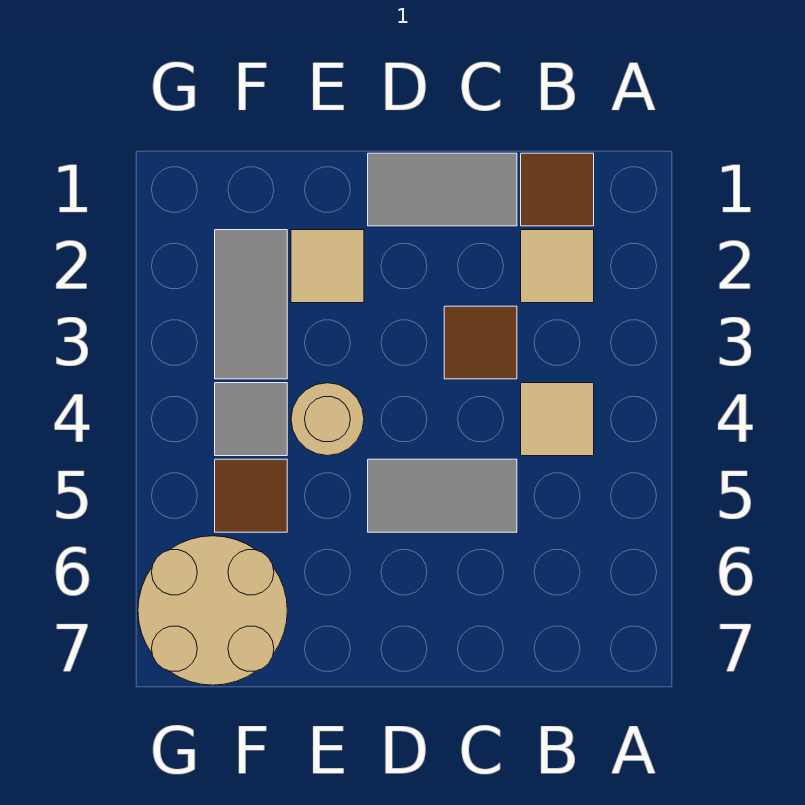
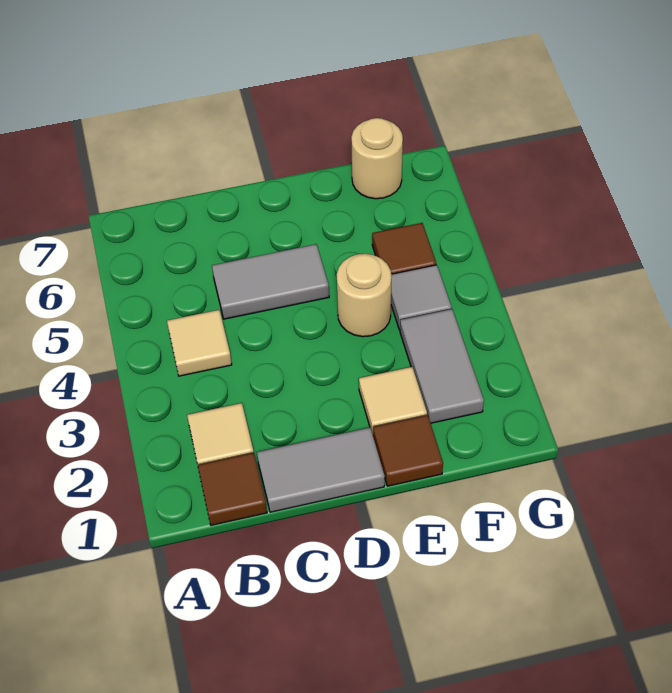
brown tile C3 level 1 -> brown tile E1 level 1
tan round brick F6:G7 level 1 -> tan round brick F7 level 1

